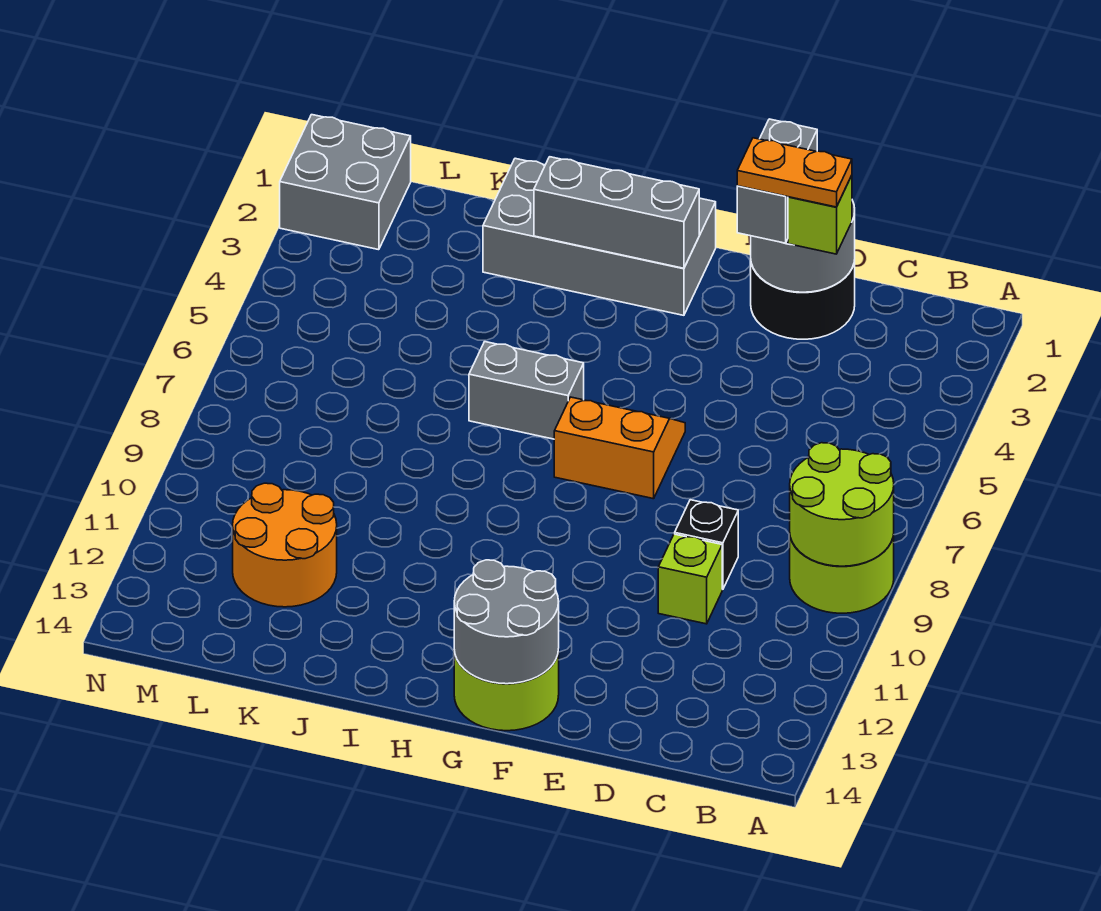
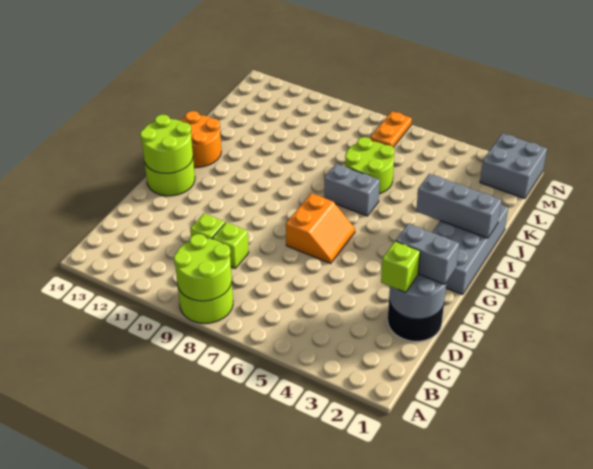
orange plate D2:E2 level 4 -> orange plate M7:N7 level 1
black brick D9 level 1 -> lime brick D9 level 1
grey round brick F13:G14 level 2 -> lime round brick F13:G14 level 2
grey brick G2:I2 level 2 -> grey brick I1:I3 level 2
grey brick H6:I6 level 1 -> grey brick I6:I7 level 1
none -> lime round brick J6:K7 level 1
orange round brick K11:L12 level 1 -> orange round brick H13:I14 level 1

